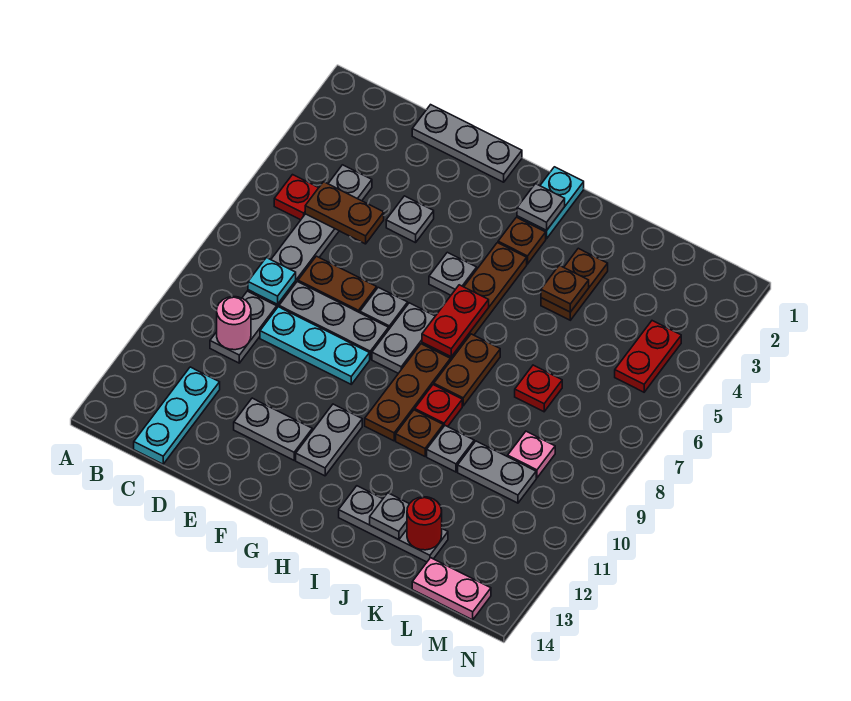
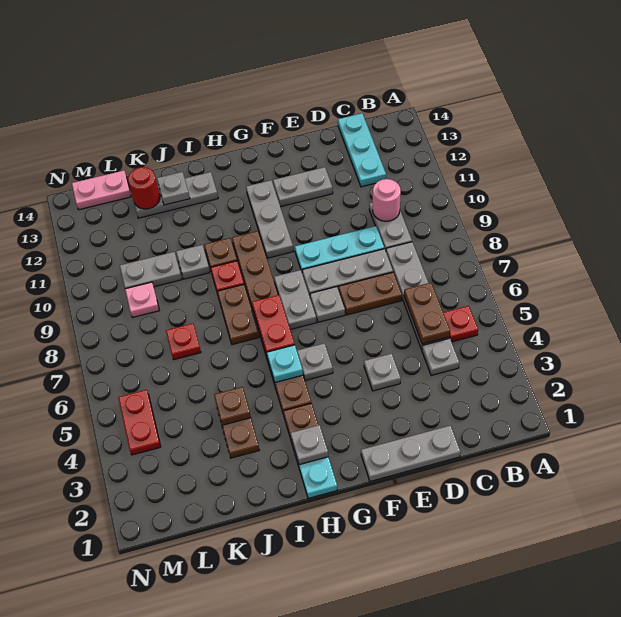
brown plate C5:D5 level 2 -> brown plate C5:C6 level 2
cyan plate C8 level 2 -> cyan plate H5 level 2
grey plate G11:G12 level 1 -> grey plate G10:G12 level 1

